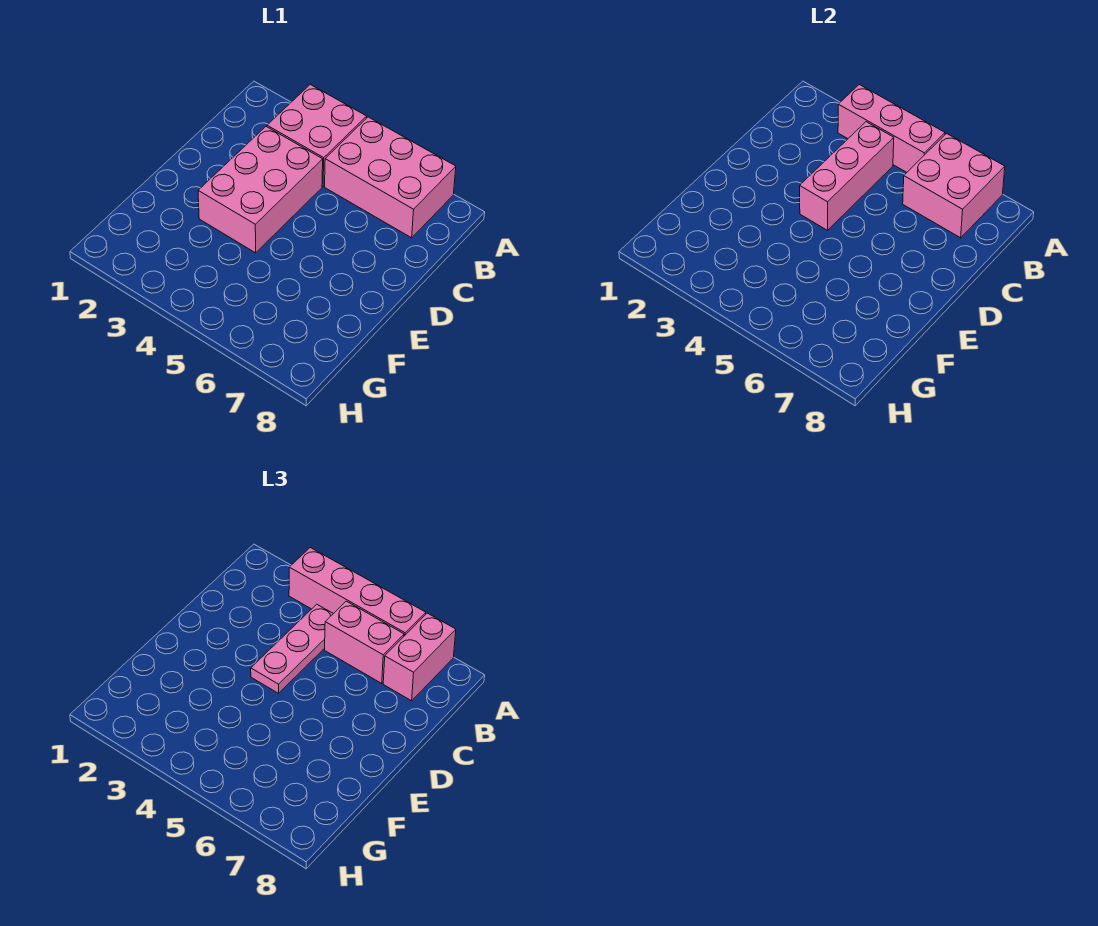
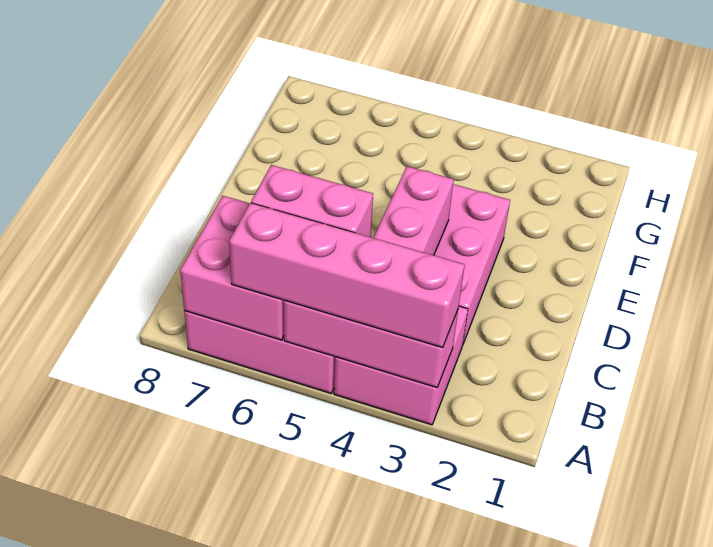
pink brick A7:B7 level 3 -> none
pink plate B4:D4 level 3 -> none

